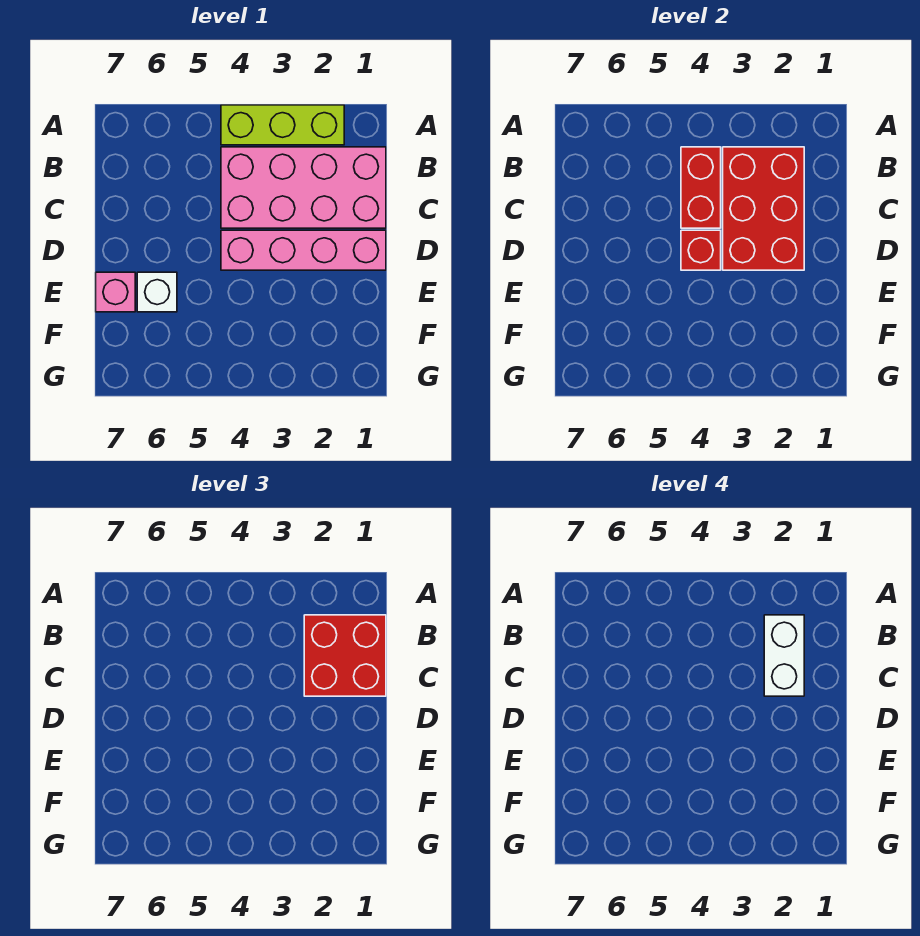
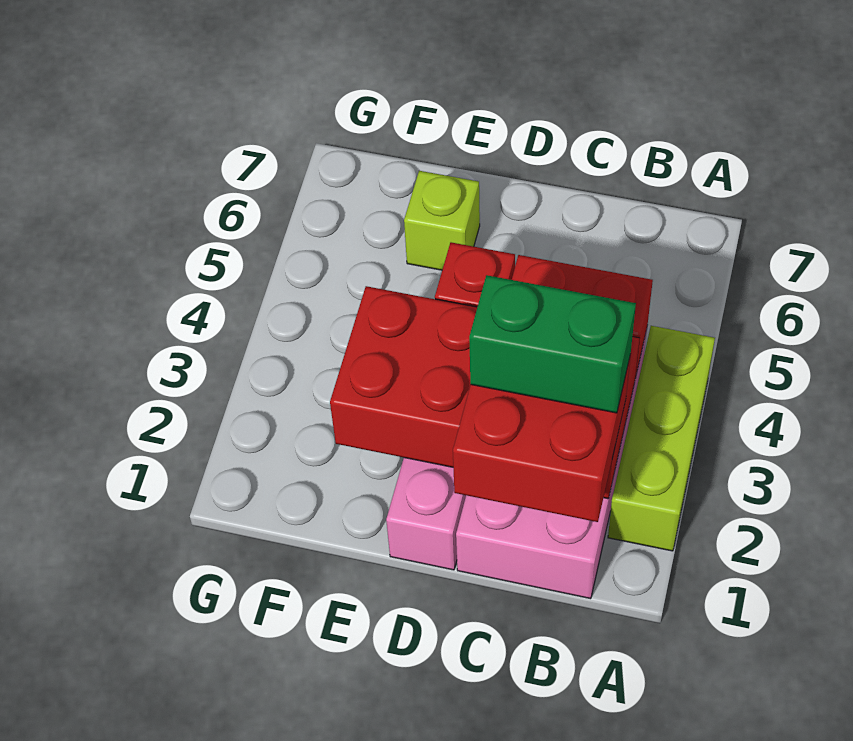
red brick B2:D3 level 2 -> red brick B2:E3 level 2
white brick B2:C2 level 4 -> green brick B2:C2 level 4
white brick E6 level 1 -> lime brick E6 level 1
pink brick E7 level 1 -> none

